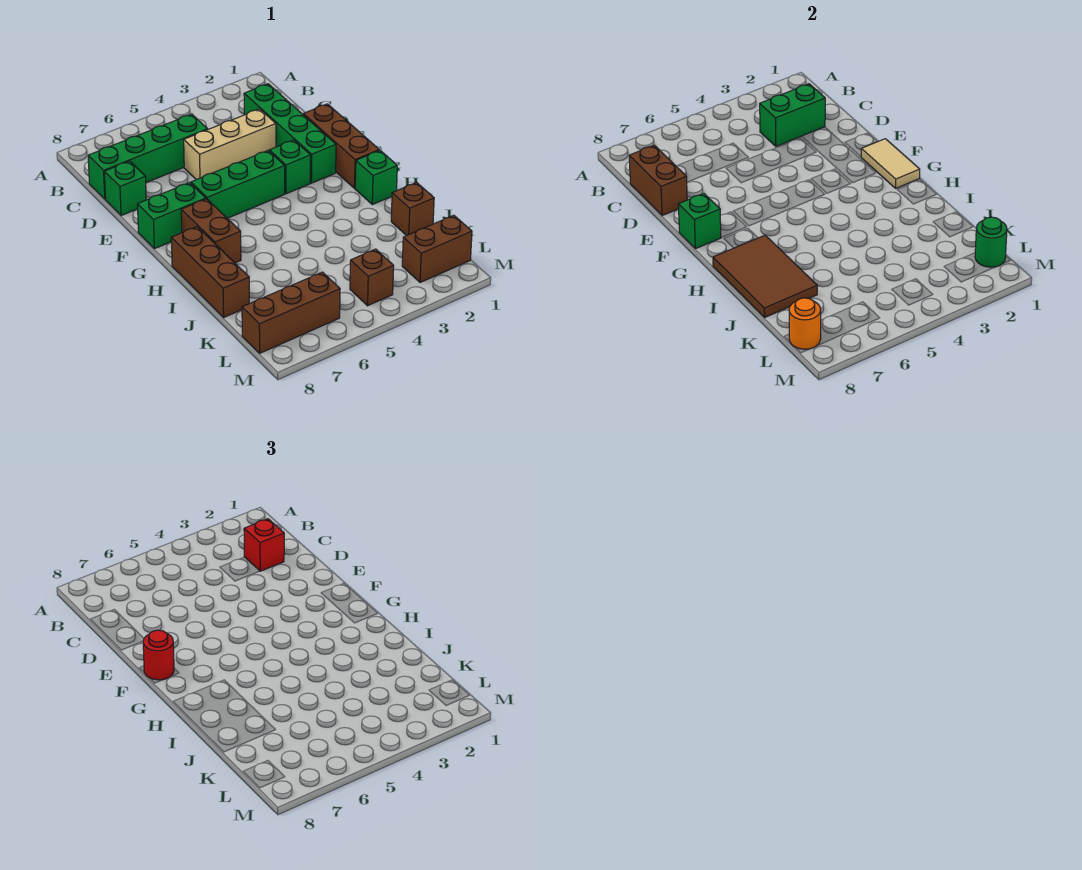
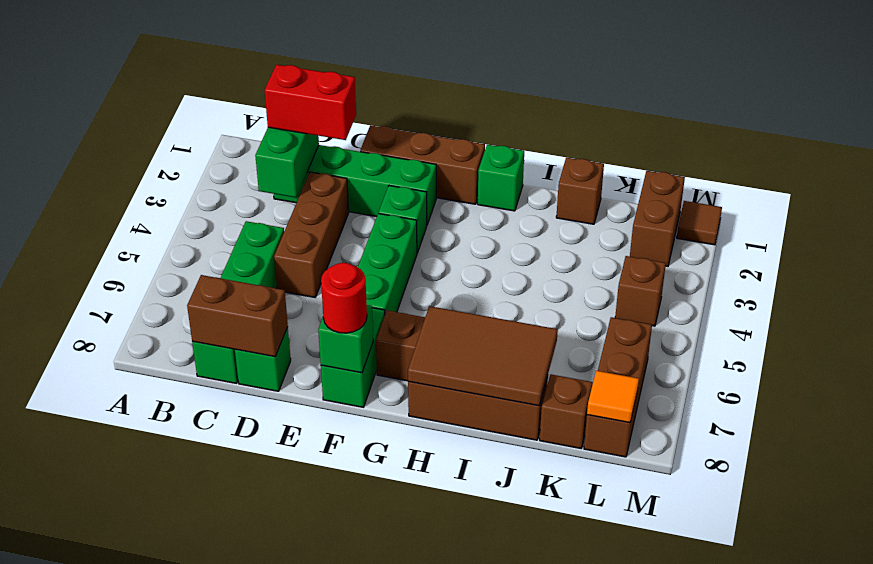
red brick C2 level 3 -> red brick C2:D2 level 3
tan brick D3:D5 level 1 -> brown brick D3:D5 level 1
tan tile F1:G1 level 2 -> none
none -> brown brick K8 level 1
green round brick L1 level 2 -> none
orange round brick L8 level 2 -> orange tile L8 level 2
none -> brown tile M1 level 1

